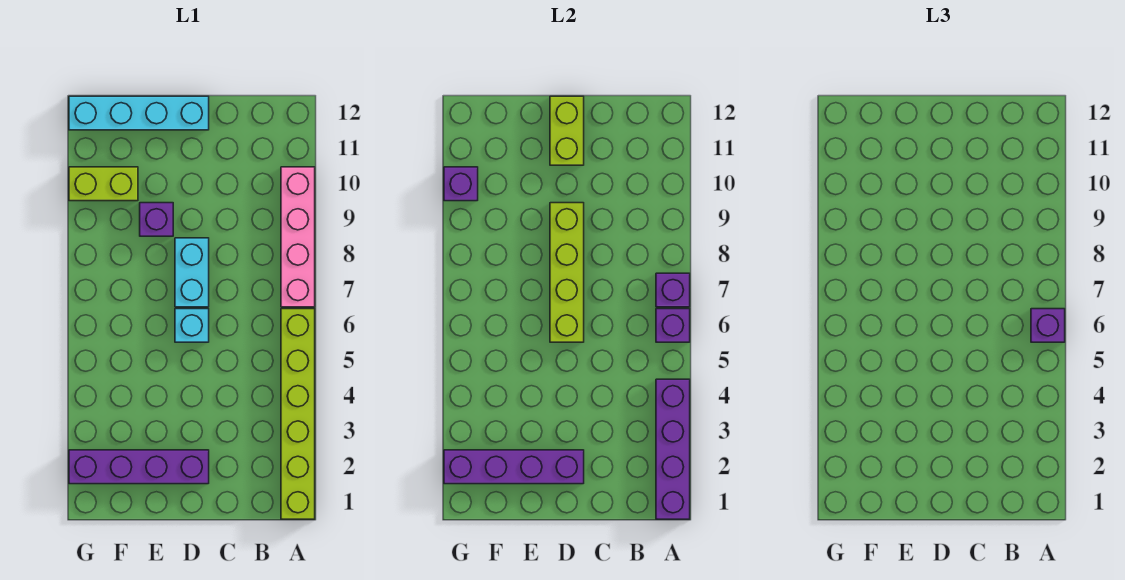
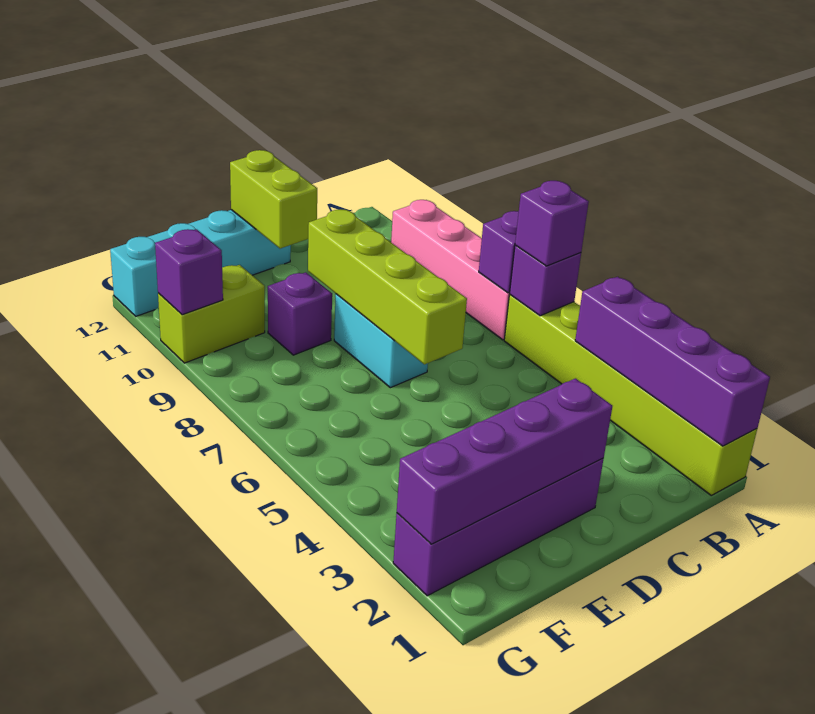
cyan brick D6 level 1 -> none

